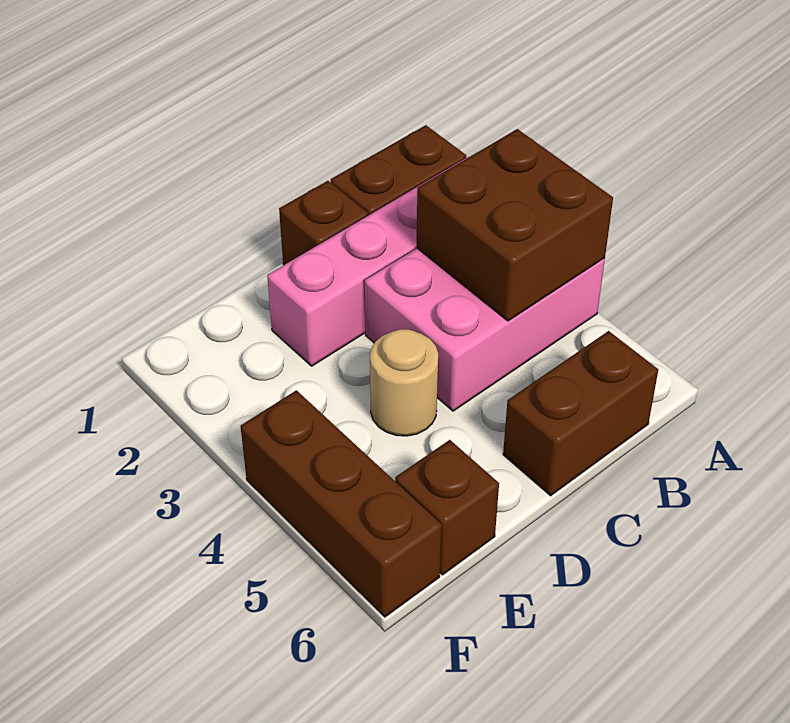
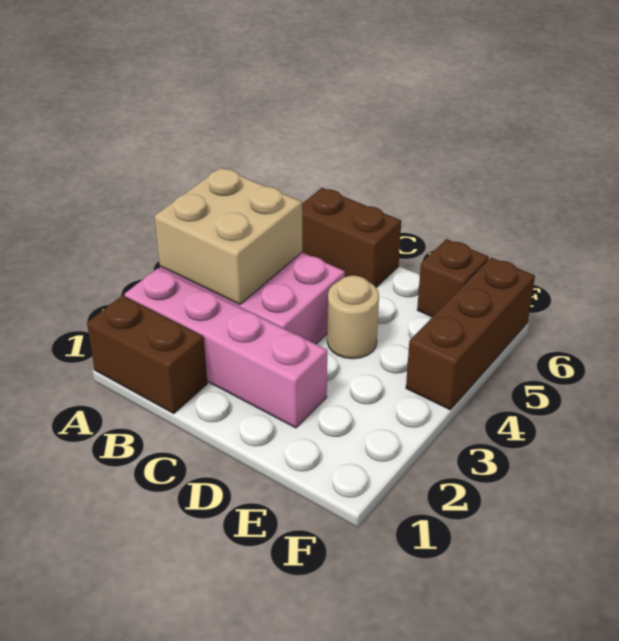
brown brick A3:B4 level 2 -> tan brick A3:B4 level 2
brown brick C1 level 1 -> none

